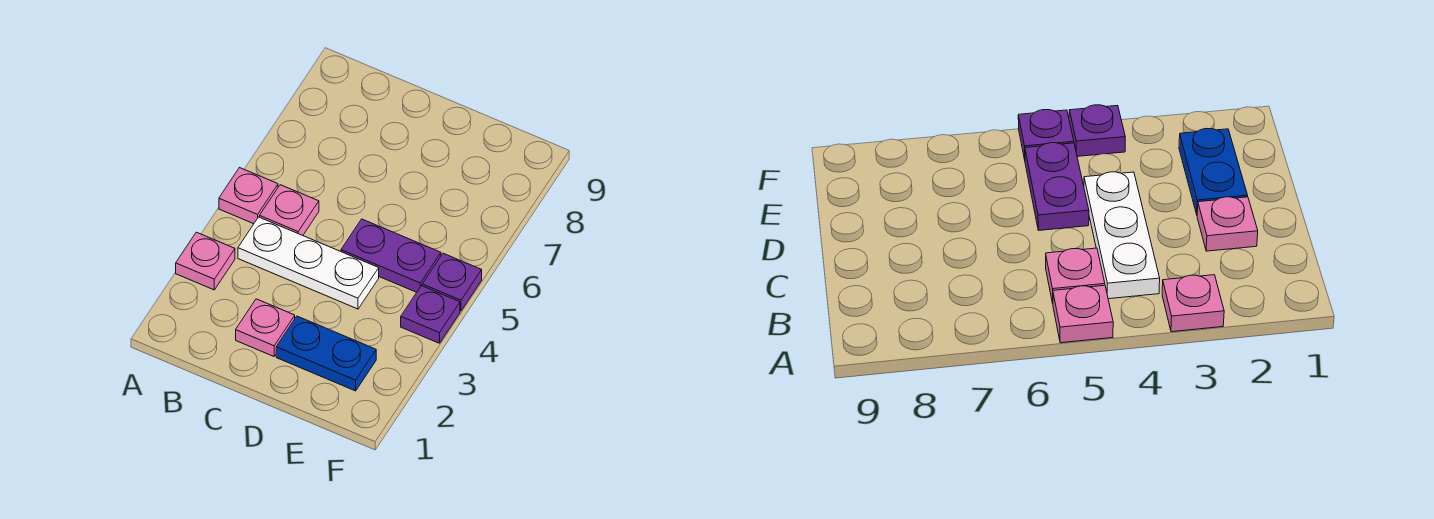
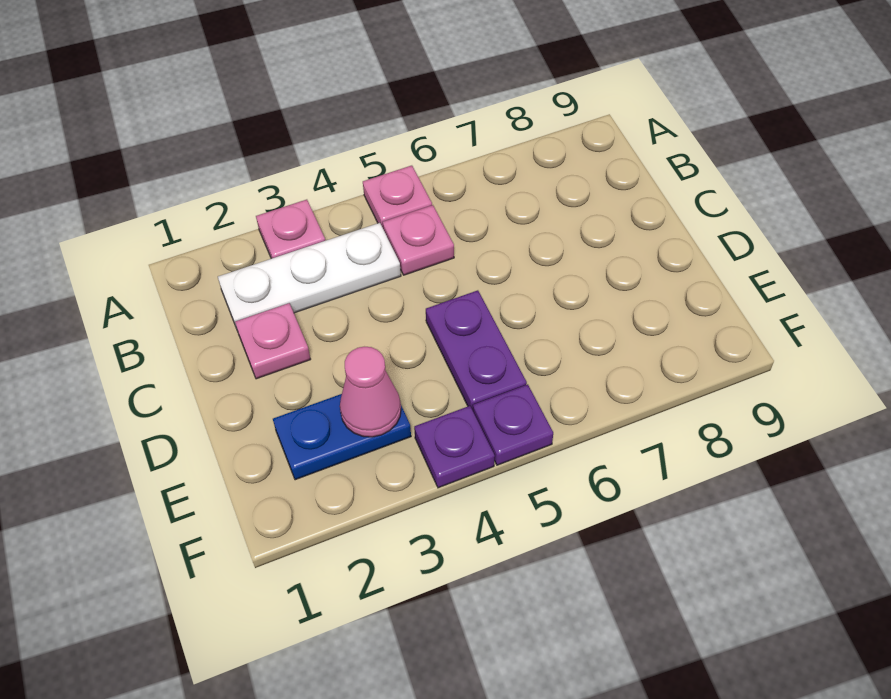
white plate B4:D4 level 1 -> white plate B2:B4 level 1
blue plate D2:E2 level 1 -> blue plate E2:E3 level 1
none -> pink cone E3 level 2

